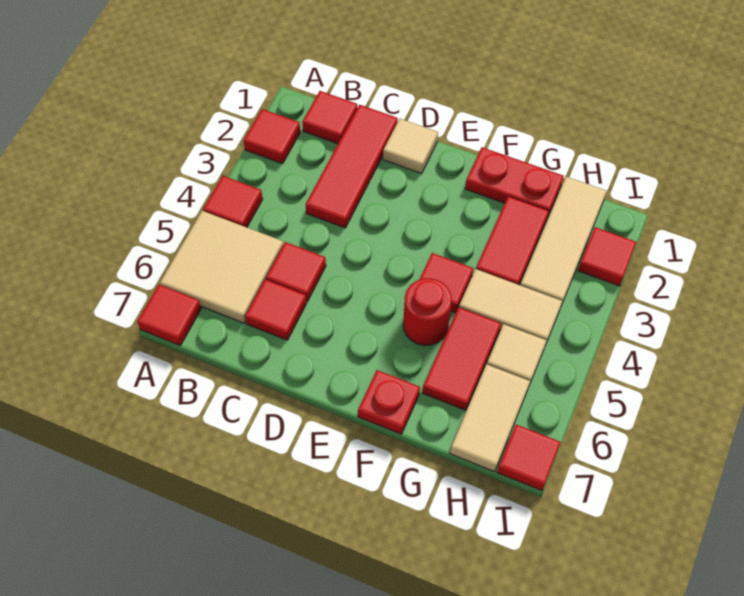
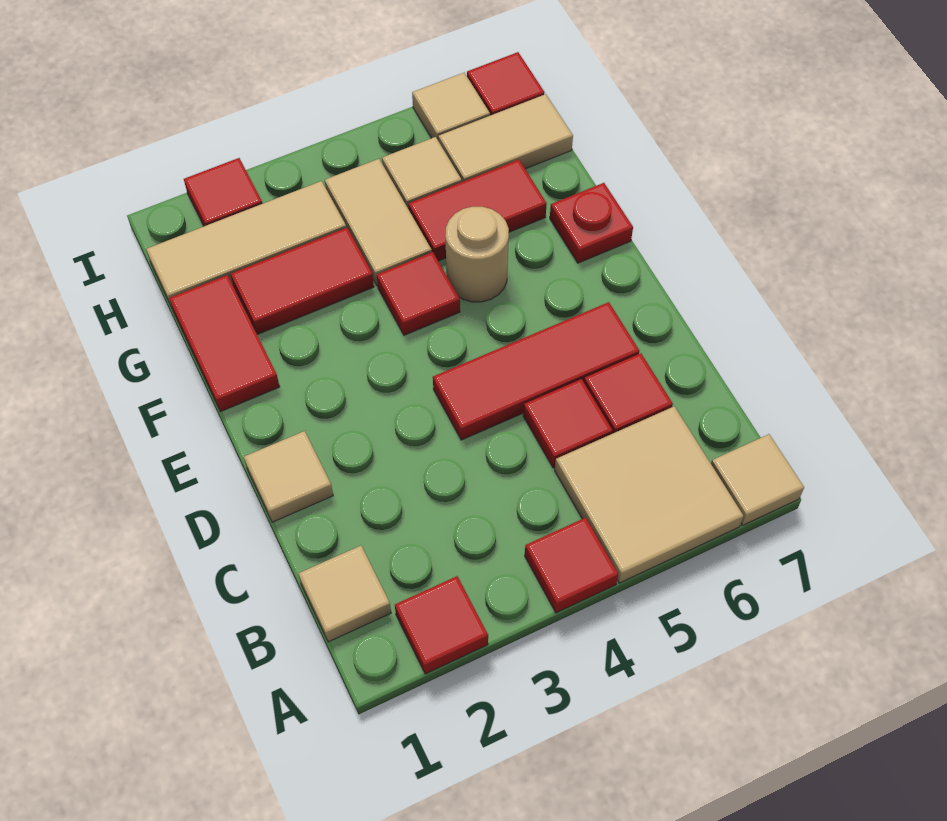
red tile A7 level 1 -> tan tile A7 level 1
red tile B1 level 1 -> tan tile B1 level 1
red tile C1:C3 level 1 -> red tile D4:D6 level 1
red plate F1:G1 level 1 -> red tile F1:G1 level 1
red round brick F5 level 1 -> tan round brick F5 level 1
none -> tan tile I6 level 1

